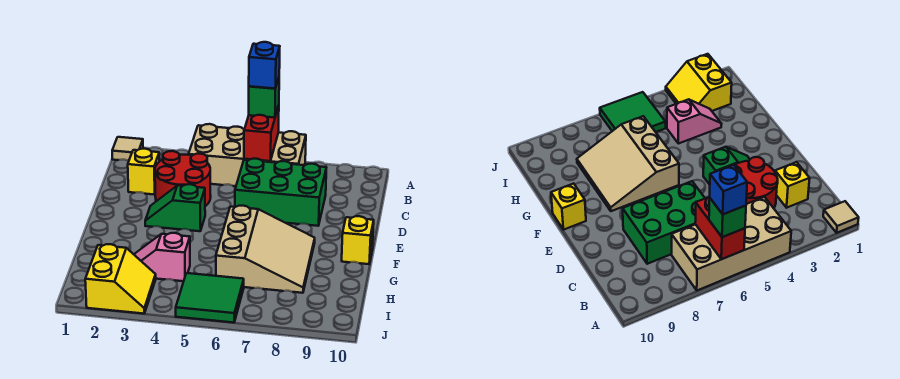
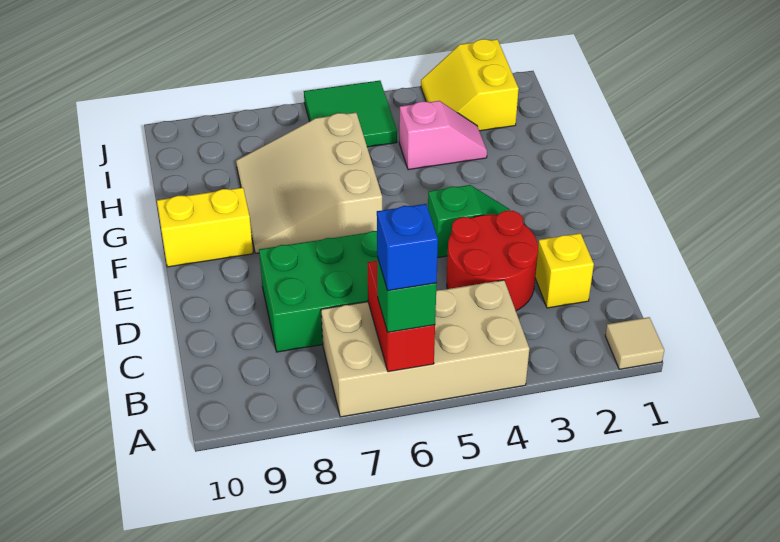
yellow brick F10 level 1 -> yellow brick F9:F10 level 1

